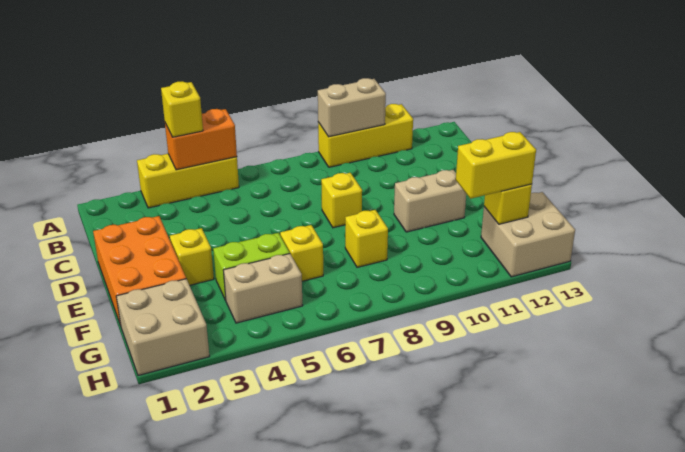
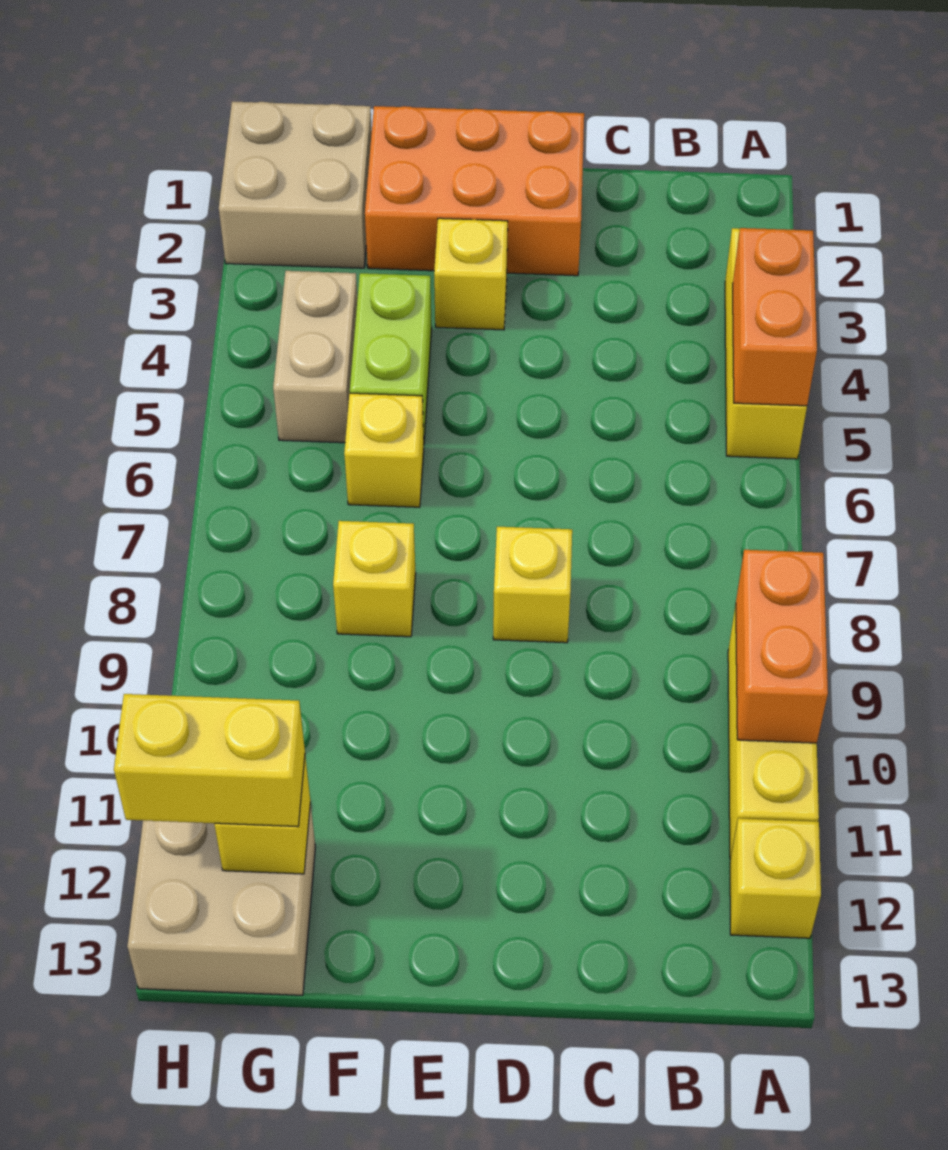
yellow brick A4 level 3 -> yellow brick A12 level 1
tan brick A9:A10 level 2 -> orange brick A9:A10 level 2
tan brick E10:E11 level 1 -> none
yellow brick G11:G12 level 3 -> yellow brick G12:H12 level 3

